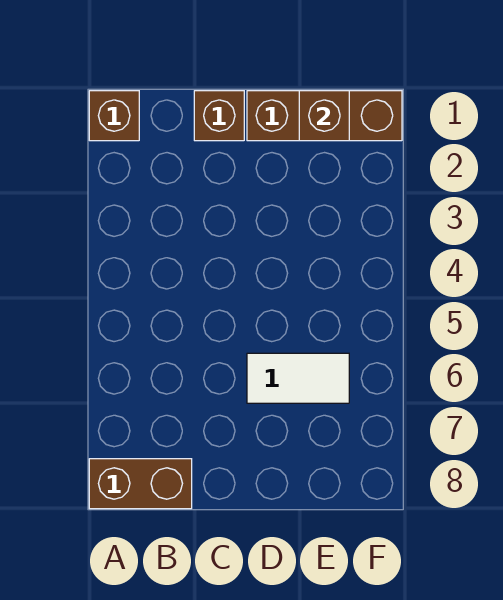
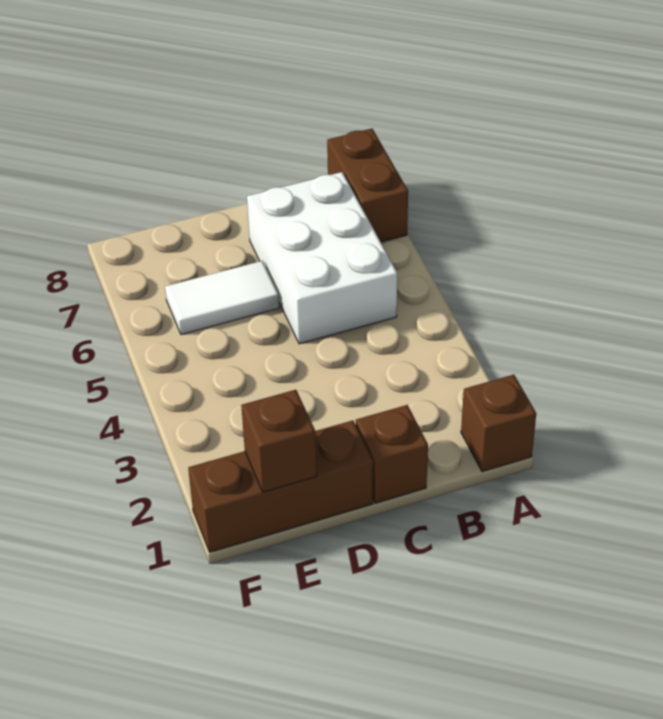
brown brick A8:B8 level 1 -> brown brick A7:A8 level 1
none -> white brick B5:C7 level 1

